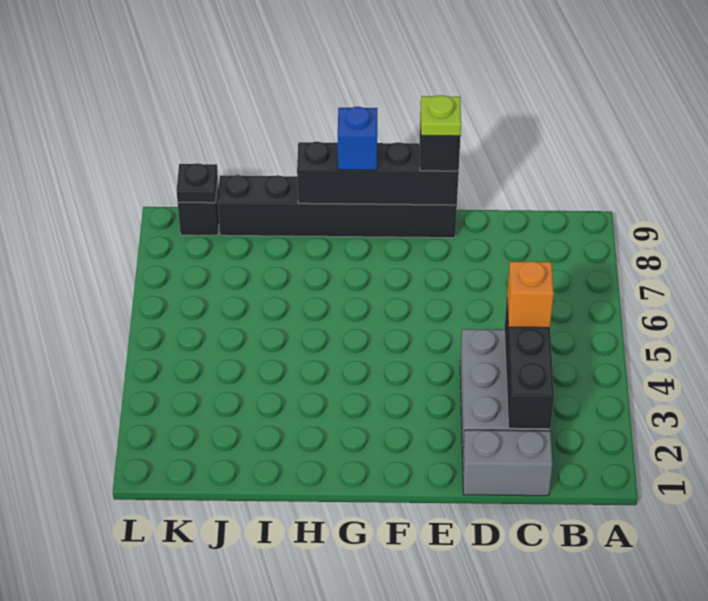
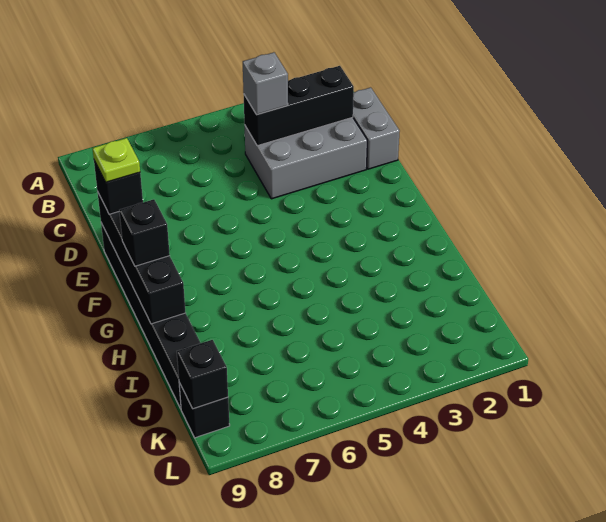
orange brick C4 level 3 -> grey brick C4 level 3
blue brick G9 level 3 -> black brick G9 level 3
black plate K9 level 2 -> black brick K9 level 2

